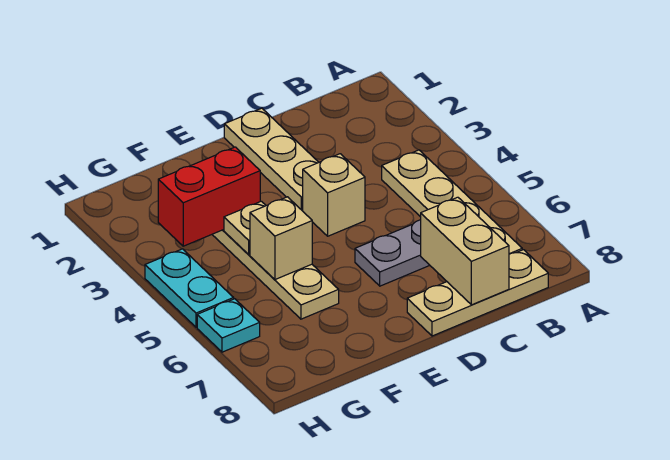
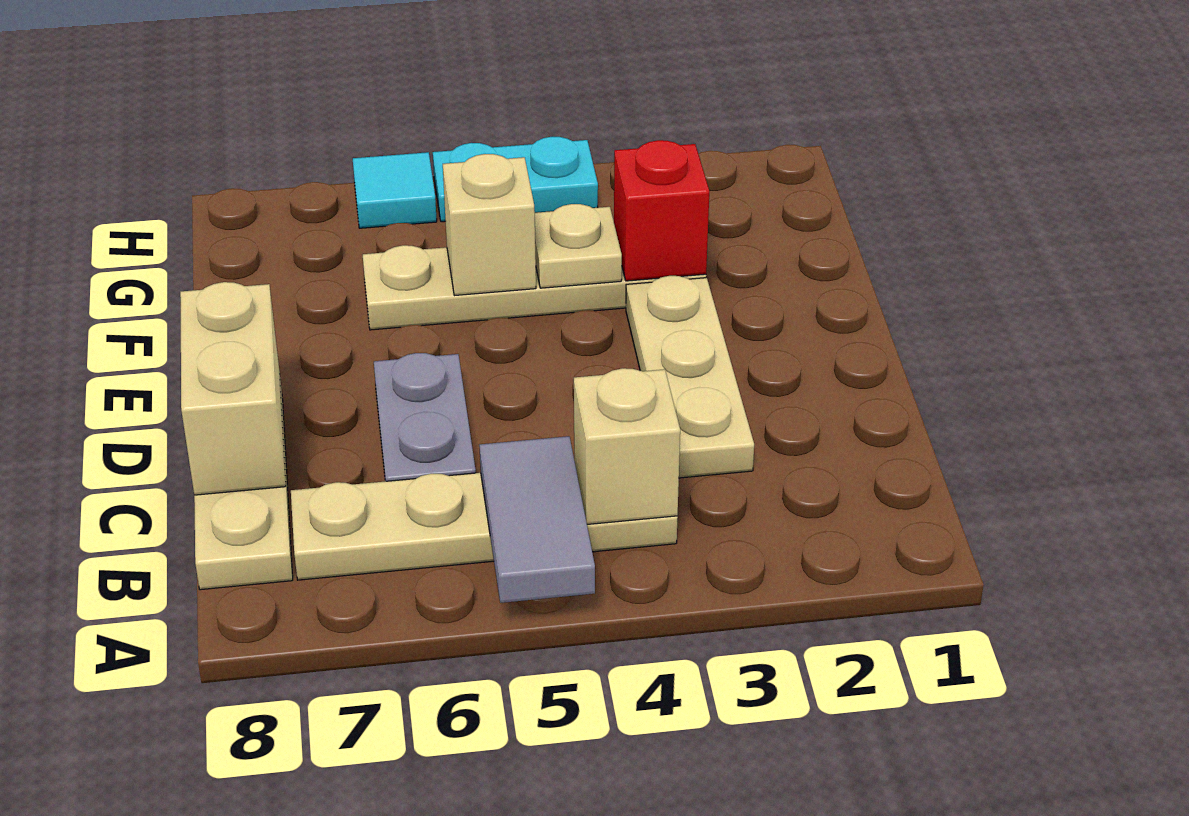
none -> grey tile A5:B5 level 2
tan brick C7:C8 level 2 -> tan brick C8:D8 level 2
tan plate D1:D3 level 1 -> tan plate C3:E3 level 1
tan brick D4 level 1 -> tan brick B4 level 2
red brick F3:G3 level 2 -> red brick F3 level 2
cyan plate H6 level 1 -> cyan tile H6 level 1

